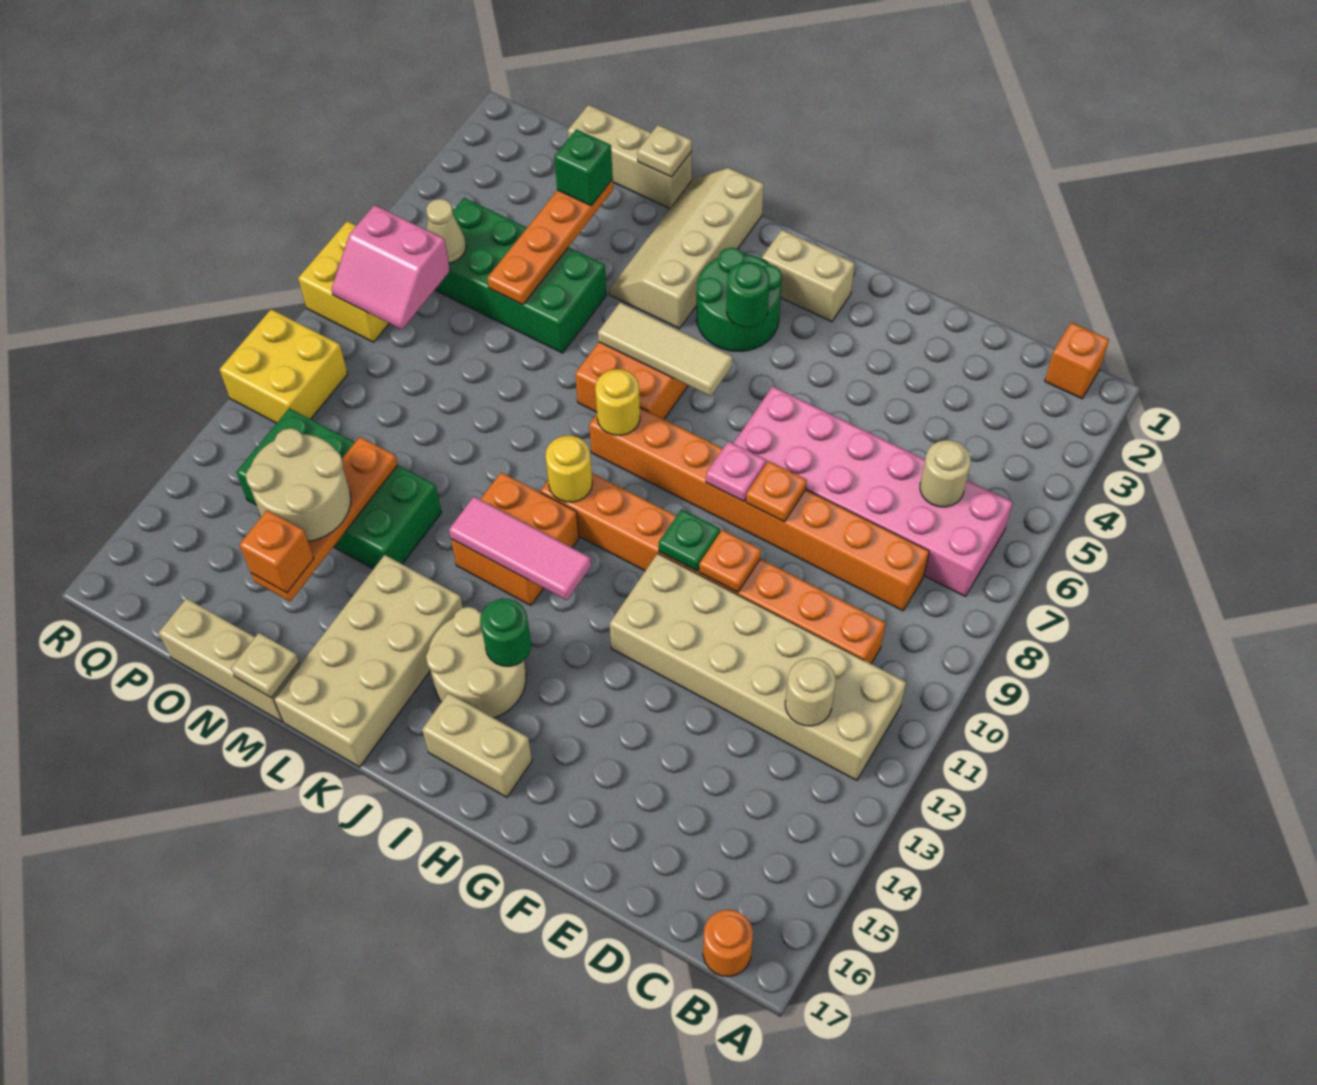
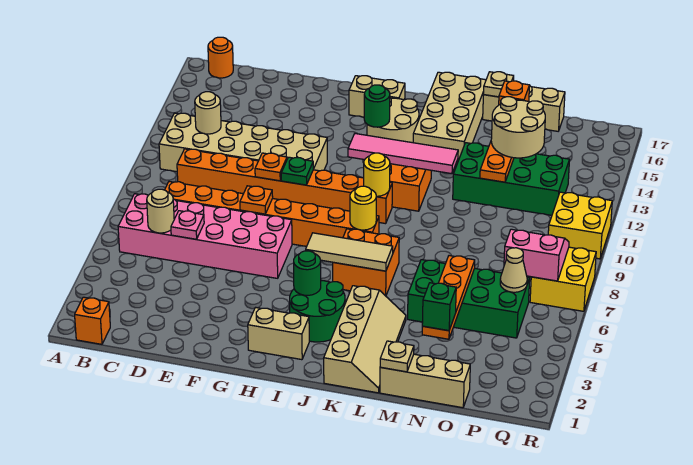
pink plate G8 level 2 -> pink plate D6 level 2
pink tile I12:K12 level 2 -> pink tile I12:L12 level 2

